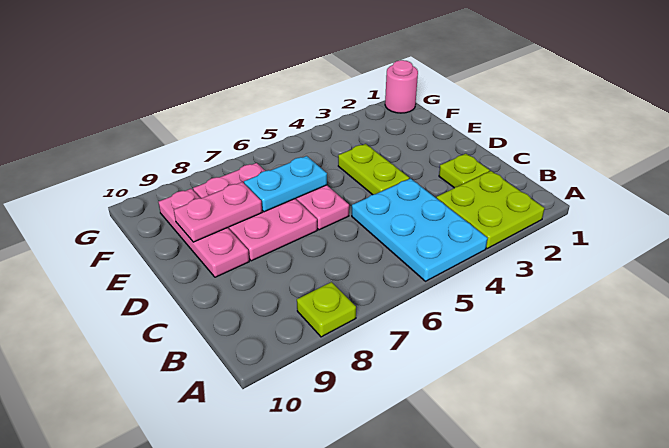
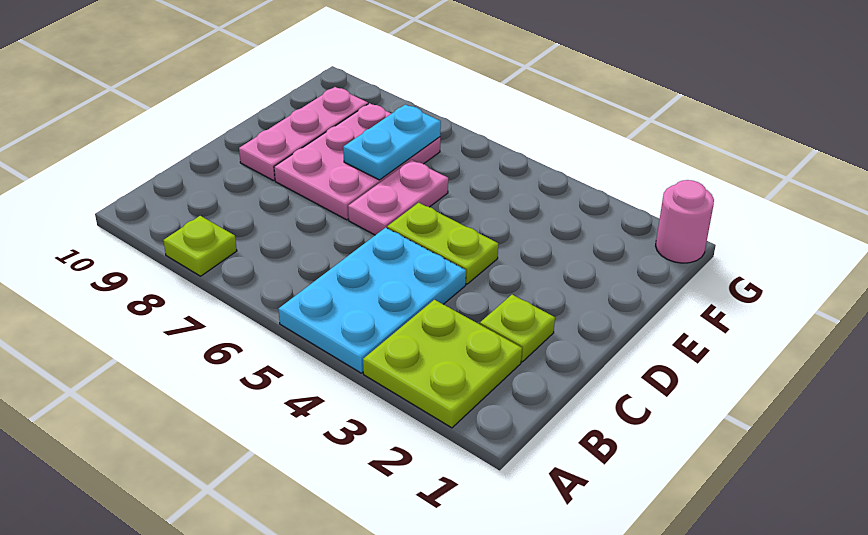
lime plate D4:E4 level 1 -> lime plate D4:D5 level 1
cyan plate E6:E7 level 2 -> cyan plate E7:F7 level 2
pink plate E8:E9 level 2 -> none

